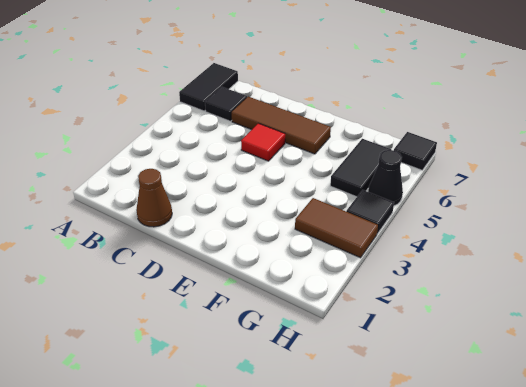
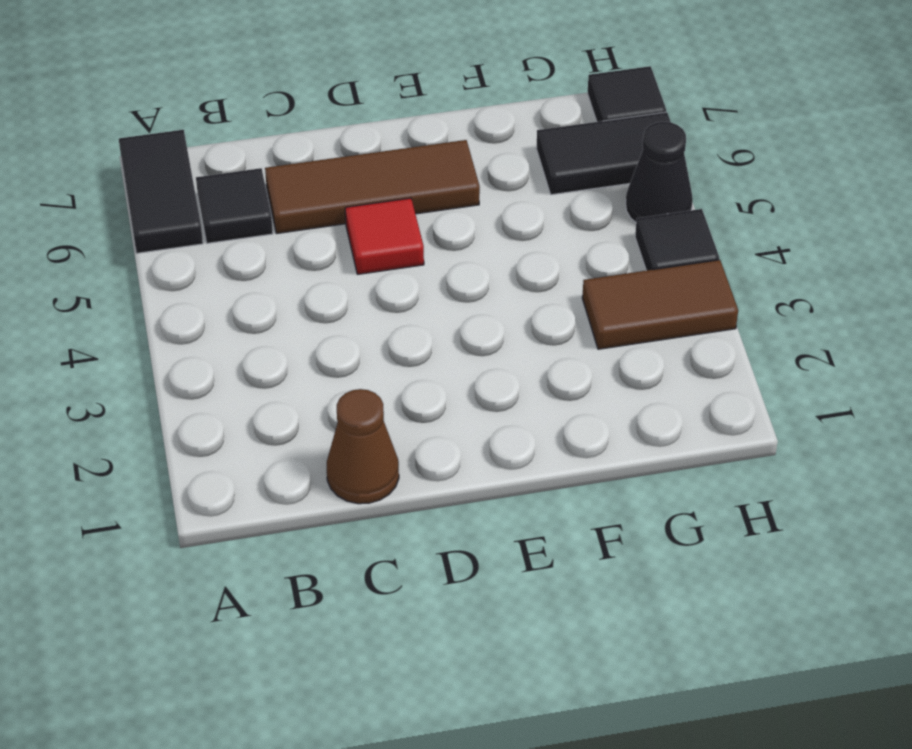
black tile G5:G6 level 1 -> black tile G6:H6 level 1

